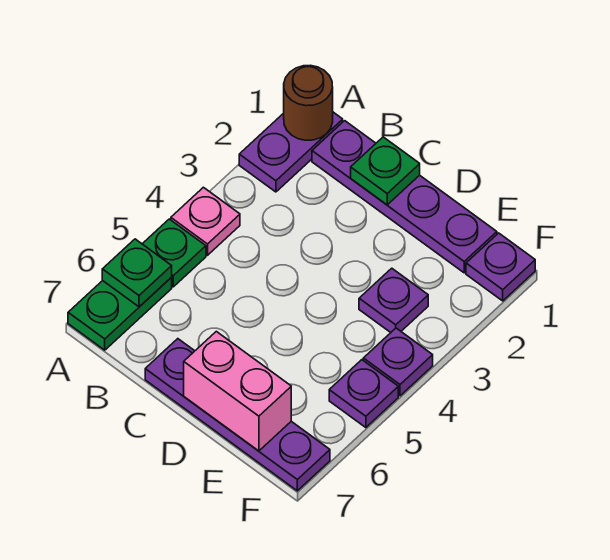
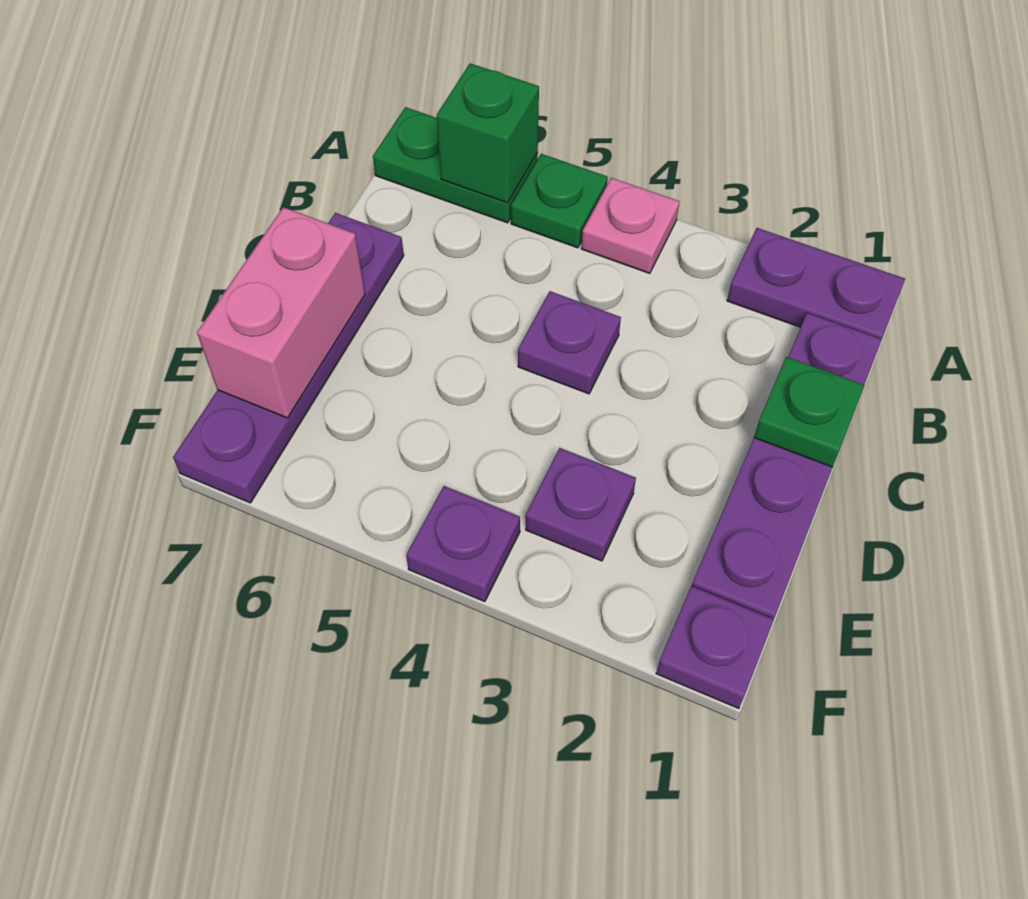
brown round brick A1 level 2 -> none
green plate A6 level 2 -> green brick A6 level 2
purple plate F5 level 1 -> purple plate C4 level 1

